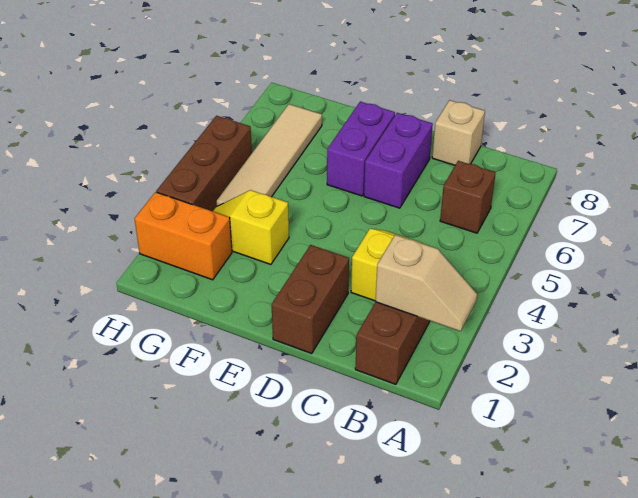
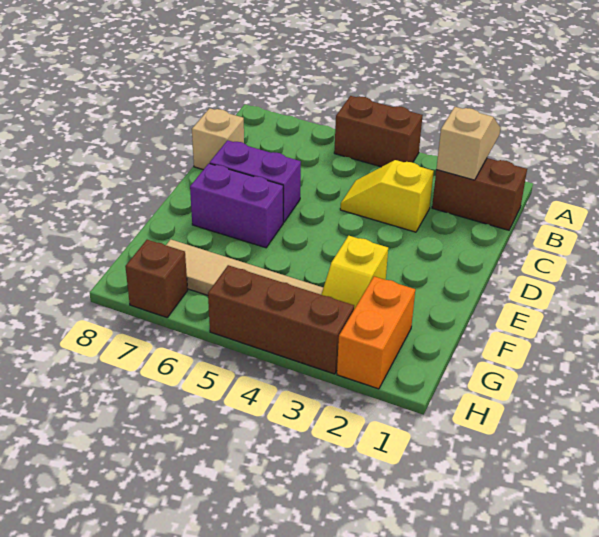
brown brick B6 level 1 -> brown brick H7 level 1
brown brick D1:D2 level 1 -> brown brick A4:A5 level 1

